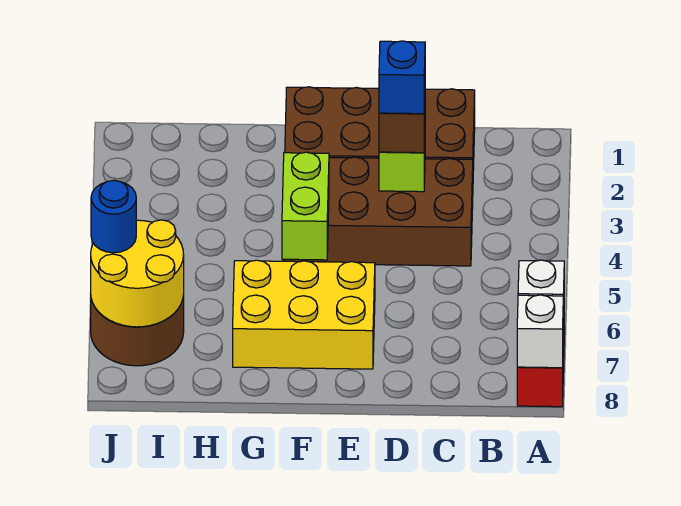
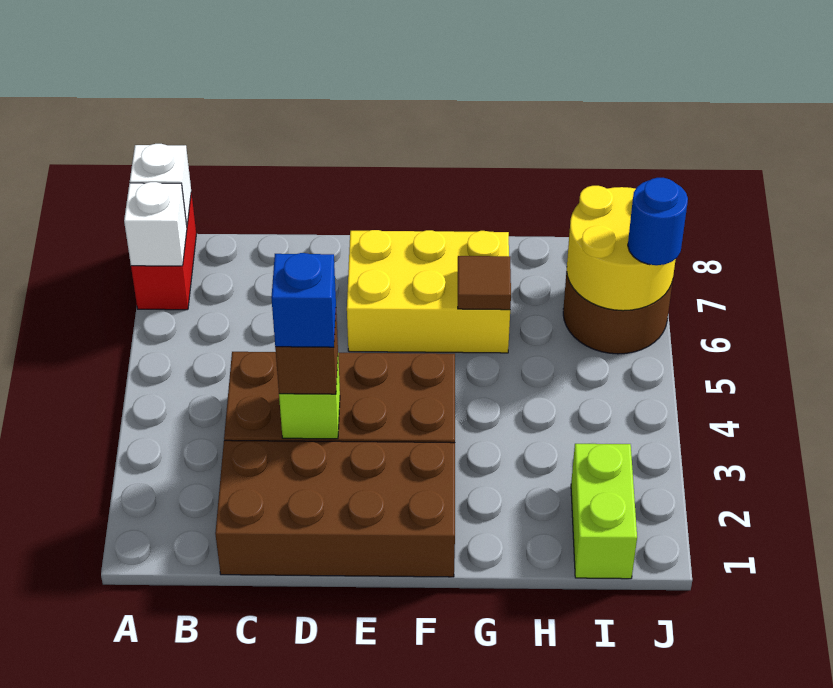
lime brick F4:F5 level 2 -> lime brick I1:I2 level 1
none -> brown tile G6 level 2

